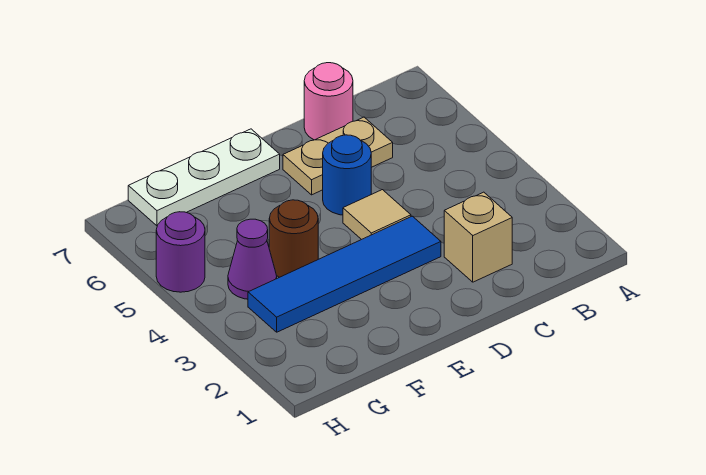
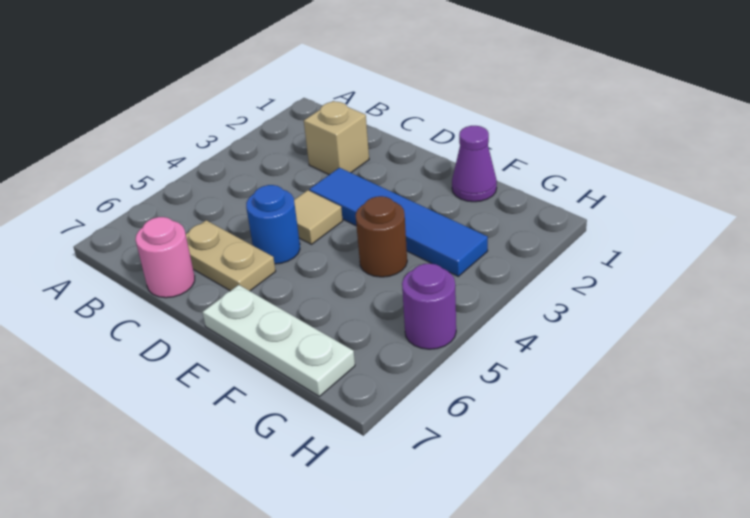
purple cone G4 level 1 -> purple cone F1 level 1

